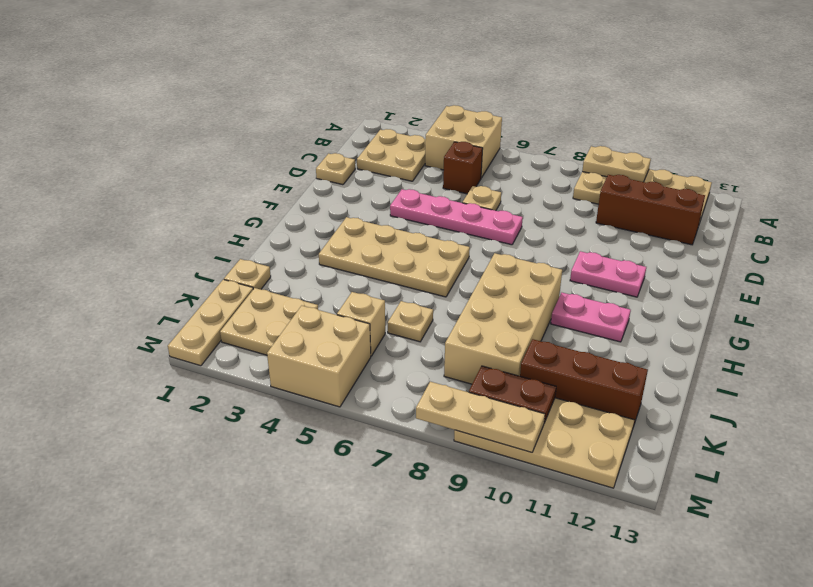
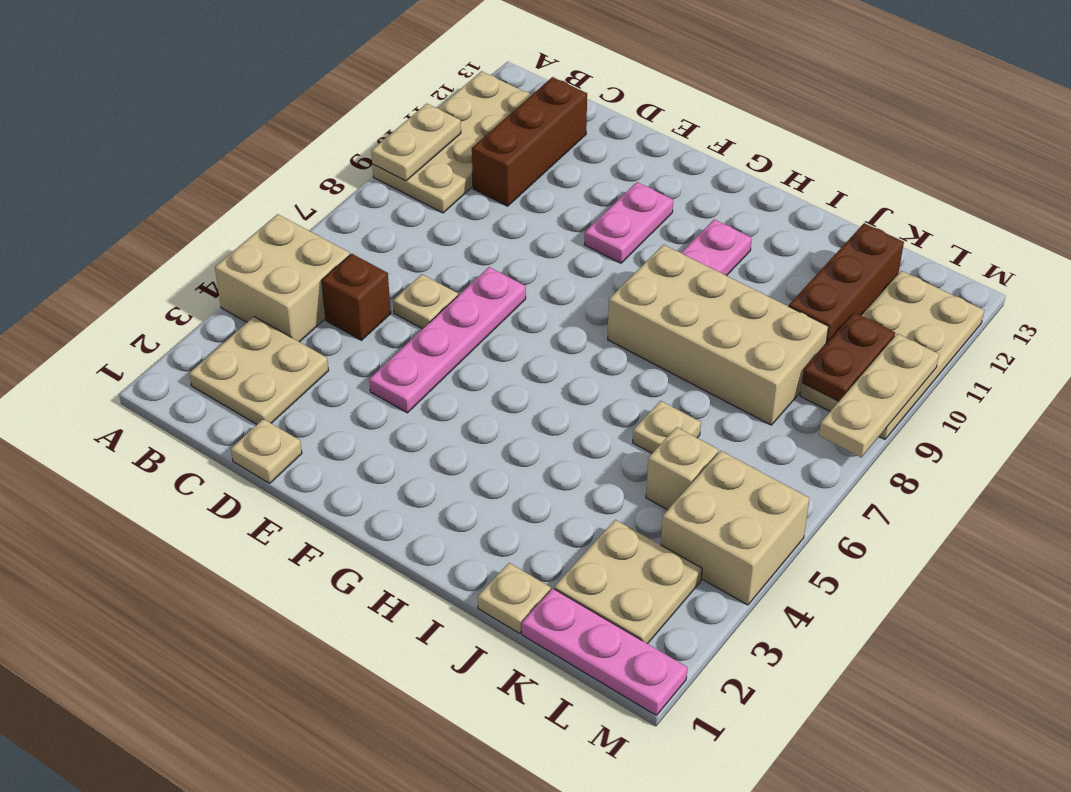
tan plate G3:H6 level 1 -> none
tan plate K1:M1 level 1 -> pink plate K1:M1 level 1

